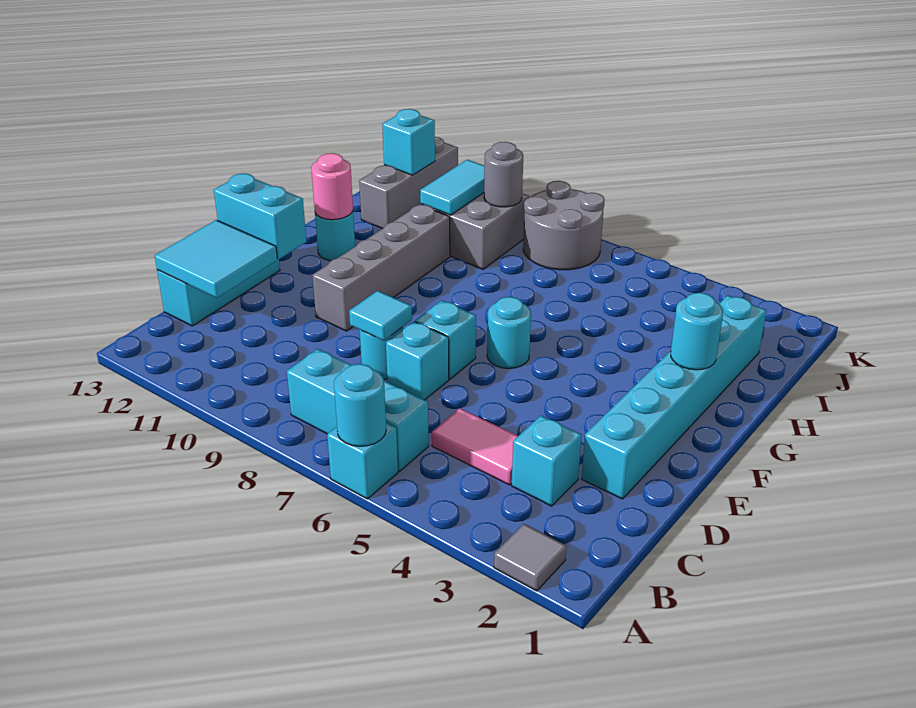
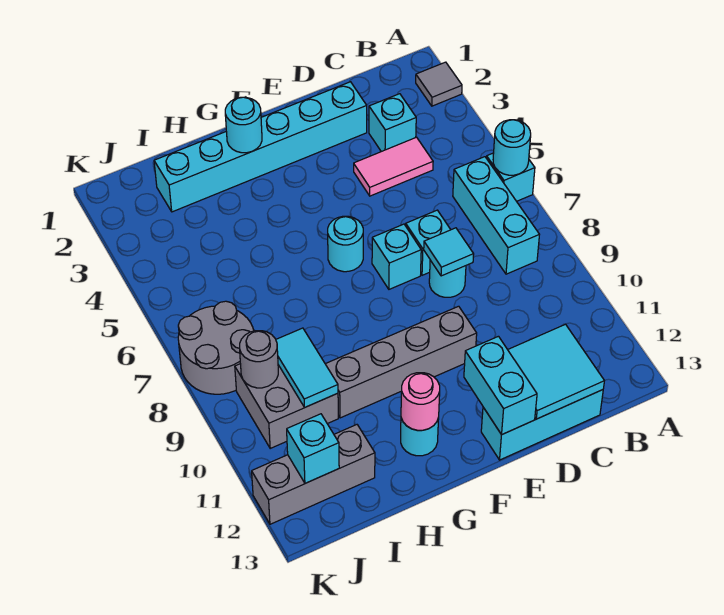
pink tile C4:C5 level 1 -> pink tile C4:D4 level 1
cyan tile I10:J10 level 2 -> cyan tile I9:I10 level 2

